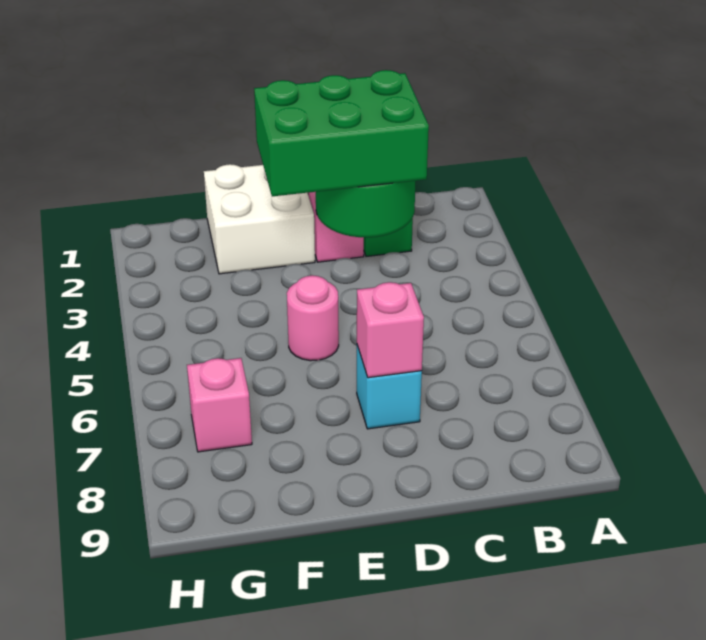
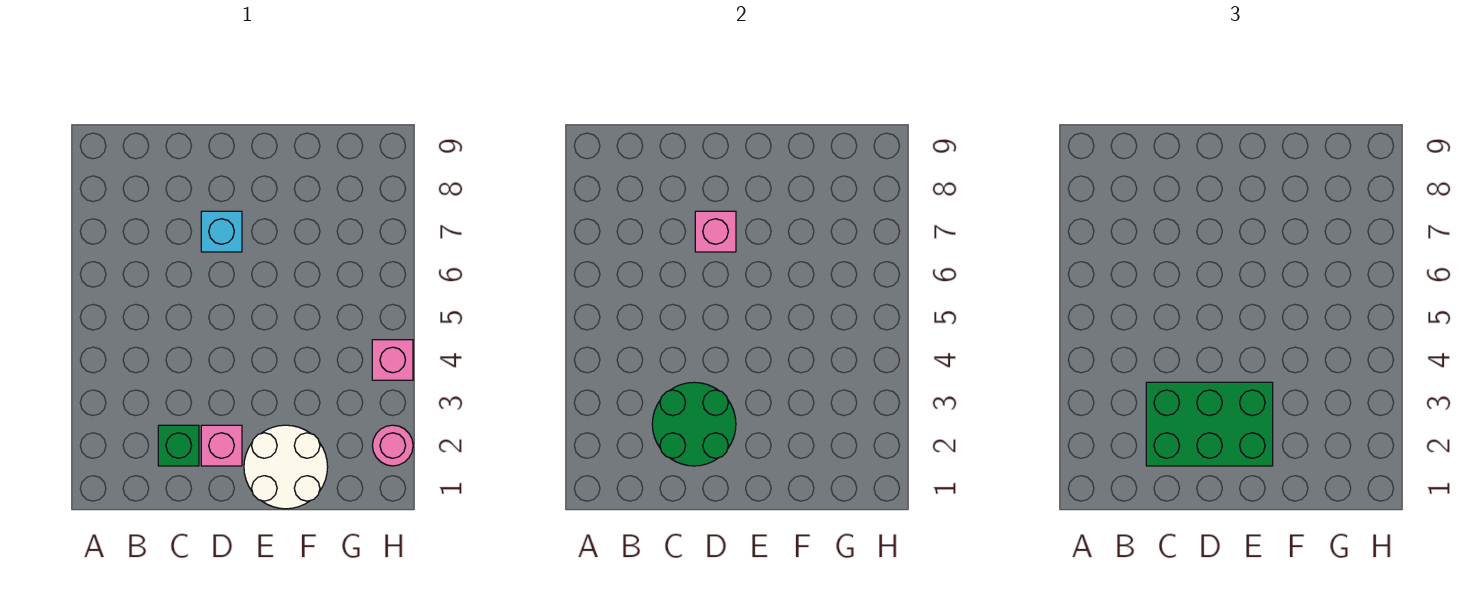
white brick E1:F2 level 1 -> white round brick E1:F2 level 1
pink round brick E5 level 1 -> pink round brick H2 level 1
pink brick G7 level 1 -> pink brick H4 level 1

